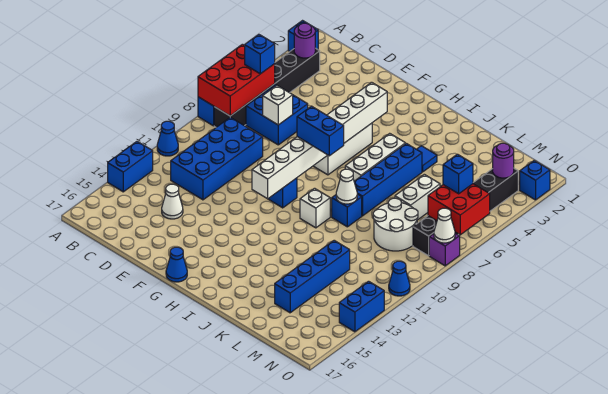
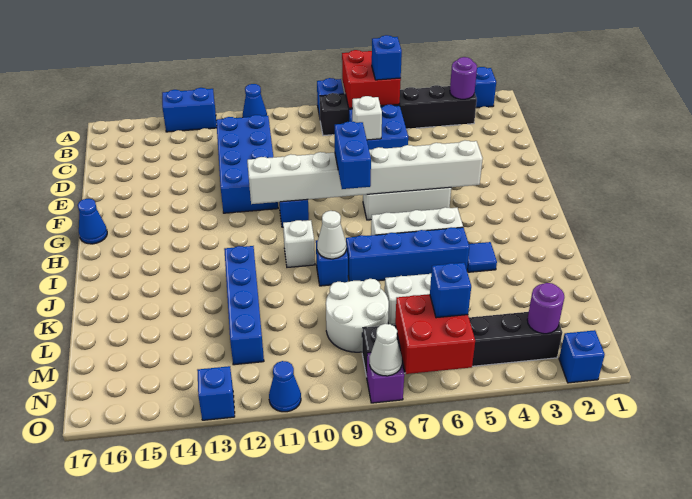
red brick A6:B8 level 2 -> red brick A6:B7 level 2
blue brick C9:D12 level 1 -> blue brick C11:F12 level 1
white cone D14 level 1 -> none
blue brick L12:L15 level 1 -> blue brick J12:M12 level 1
blue brick O13:O14 level 1 -> blue brick O13 level 1

